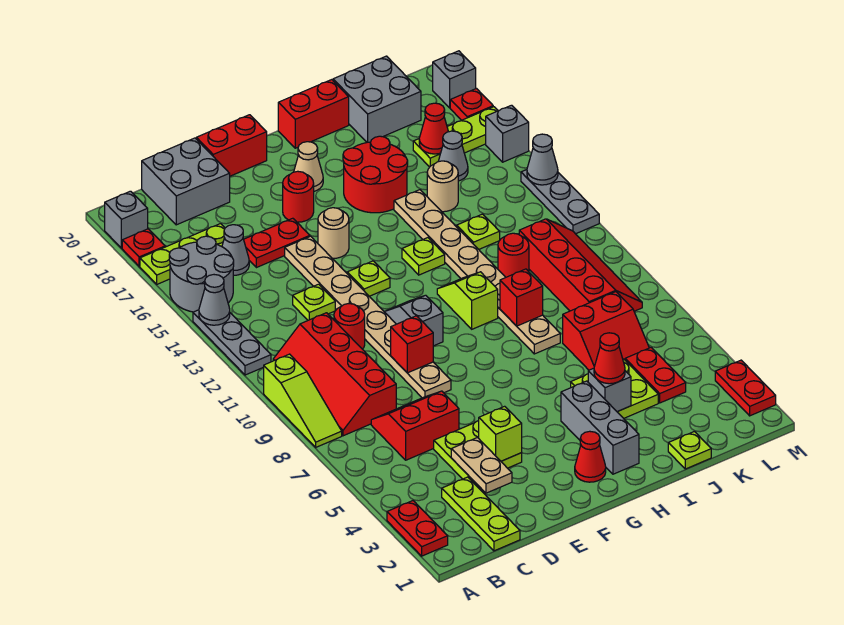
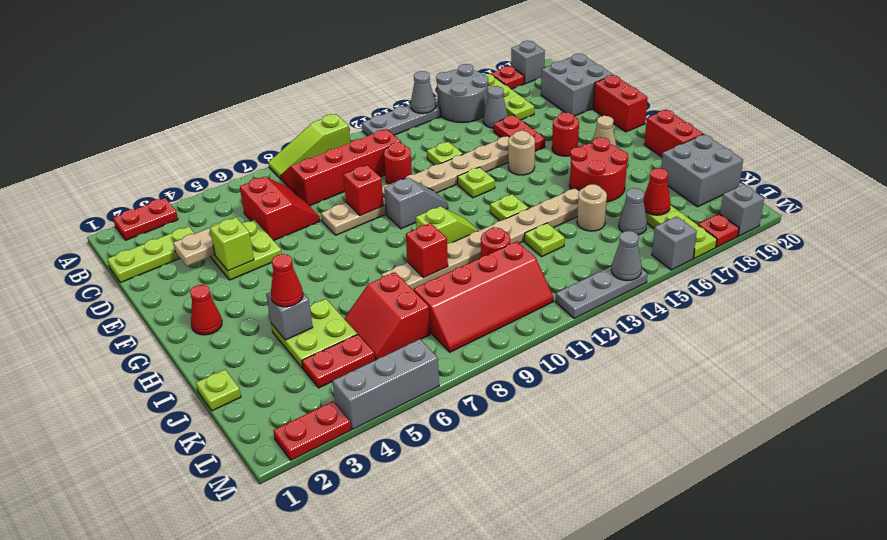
grey brick H2:H4 level 1 -> grey brick M4:M6 level 1

